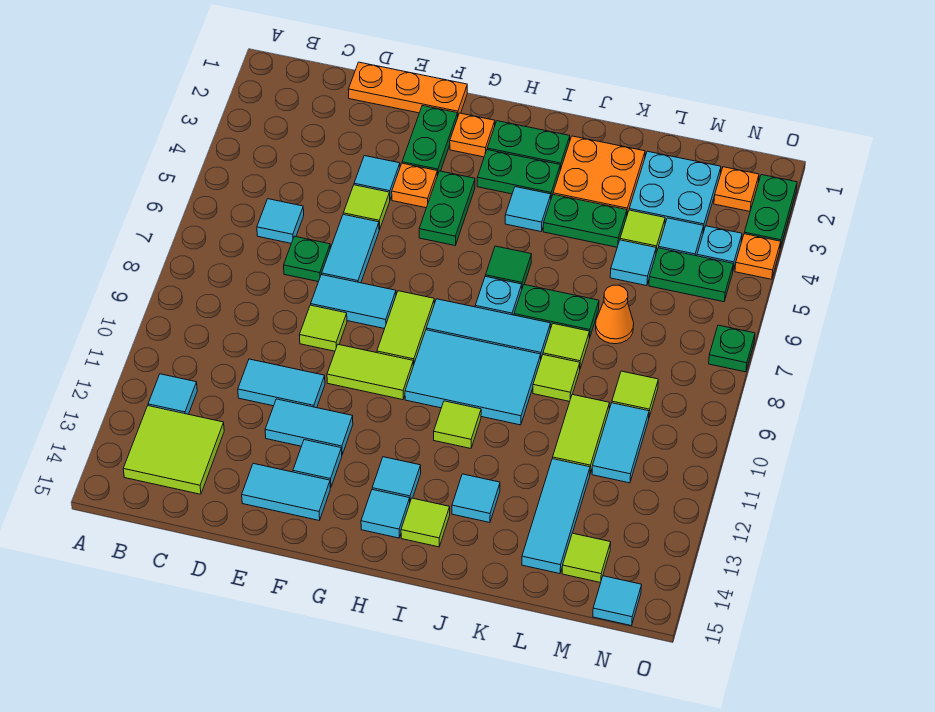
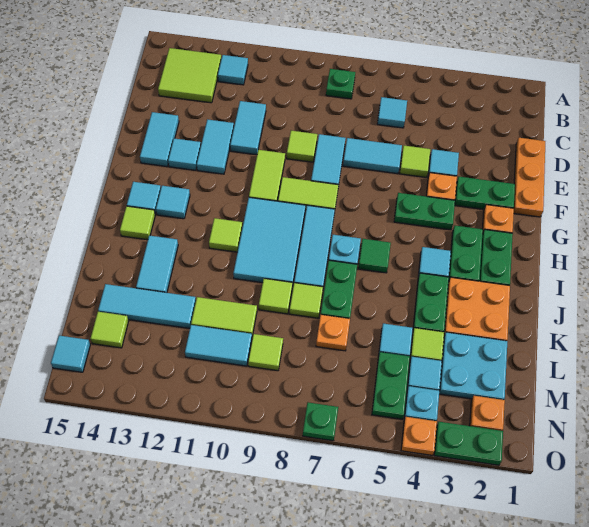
green plate D7 level 1 -> green plate B8 level 1
cyan tile J13 level 1 -> cyan tile J13:K13 level 1
orange cone L7 level 1 -> orange plate L7 level 1

